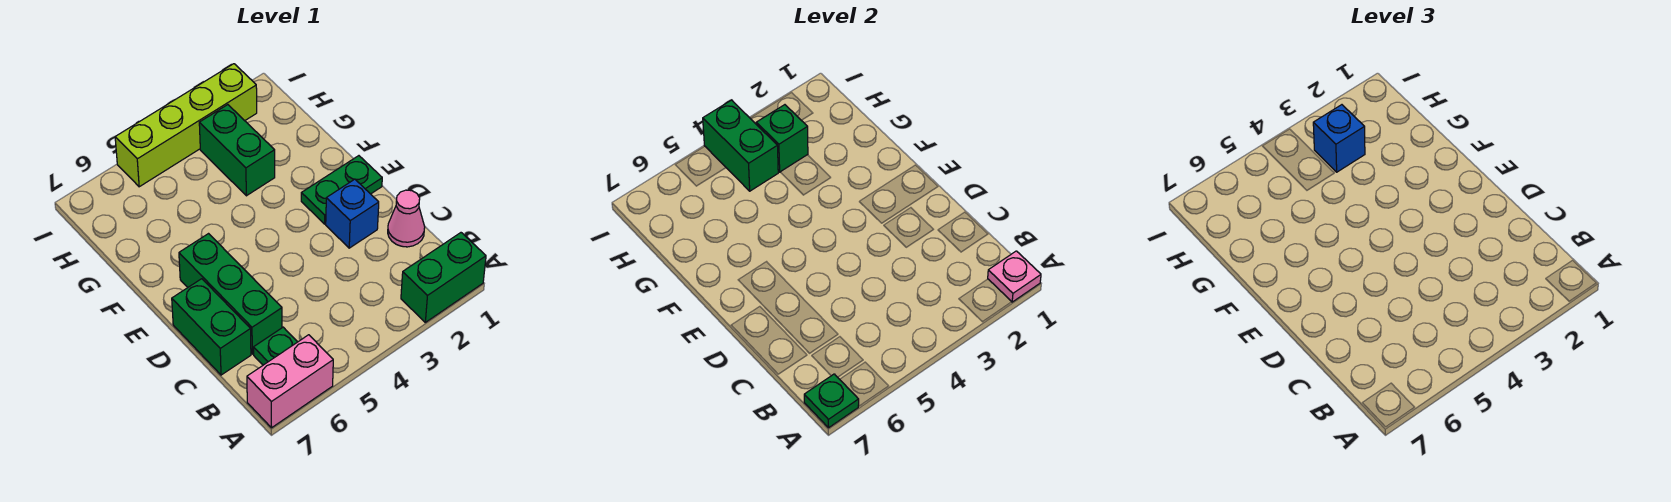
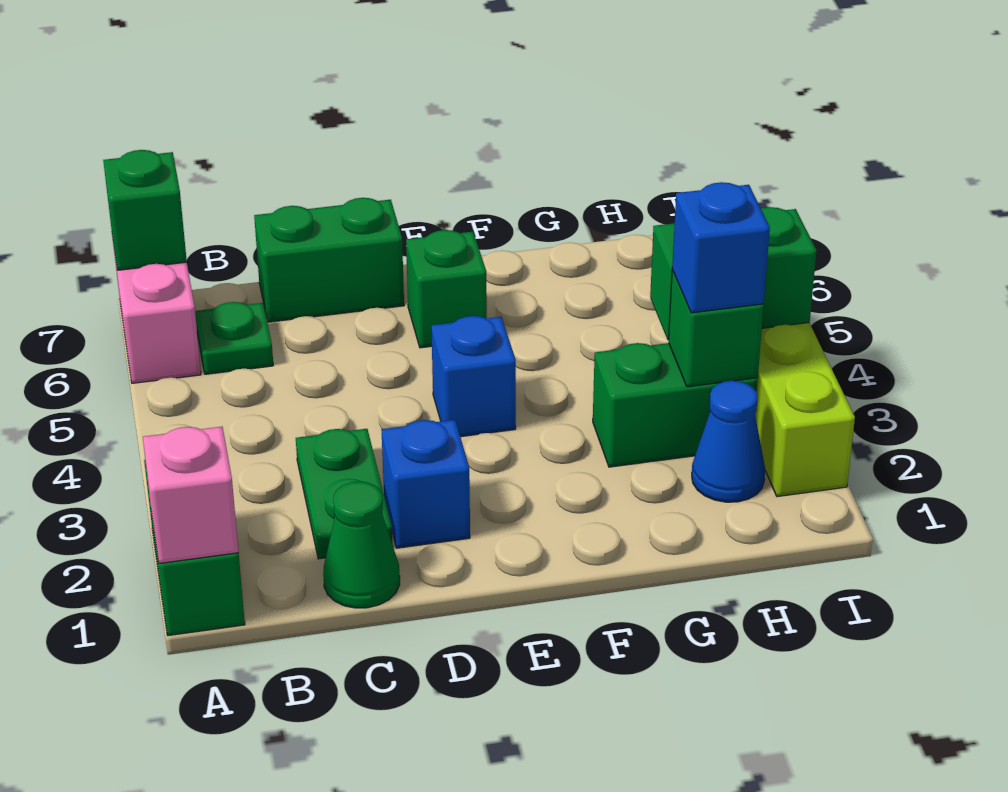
pink plate A1 level 2 -> pink brick A1 level 2
green plate A7 level 2 -> green brick A7 level 2
pink cone C1 level 1 -> green cone C1 level 1
green brick C6:E6 level 1 -> green brick E6 level 1
green plate E1:E2 level 1 -> green plate C2:C3 level 1
none -> blue brick E4 level 1
none -> blue cone H2 level 1

